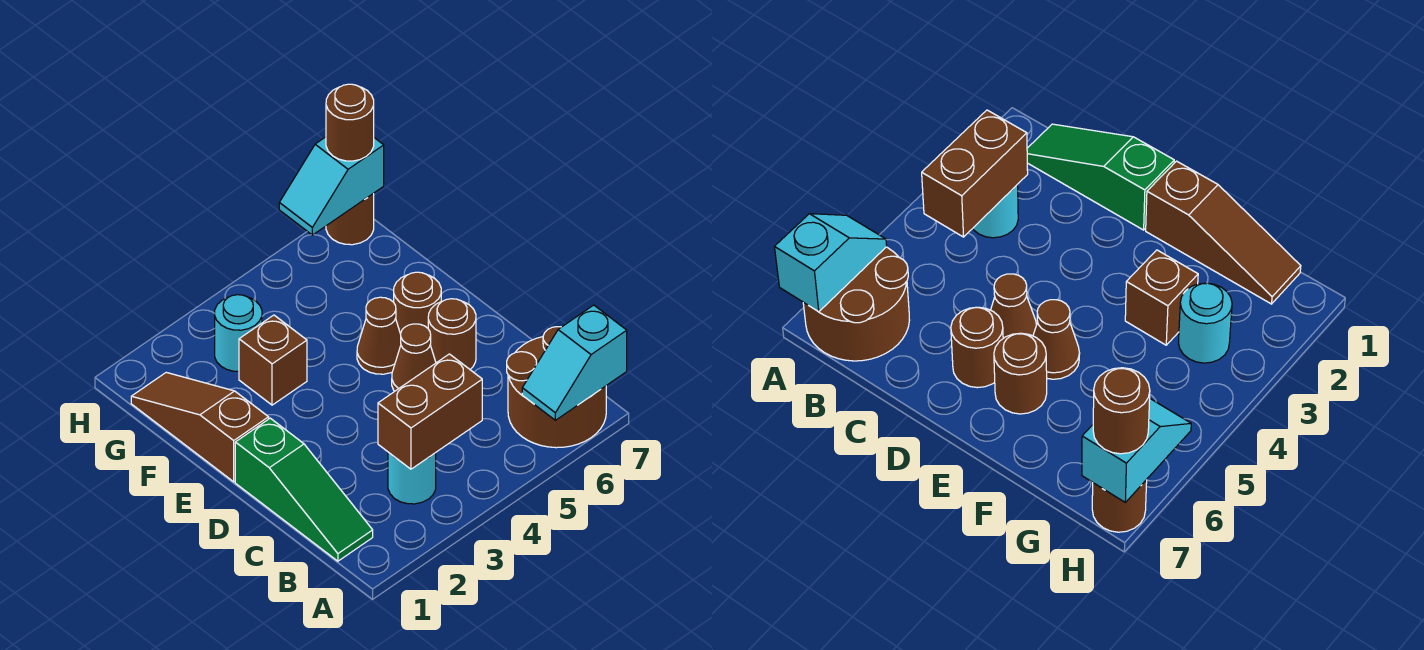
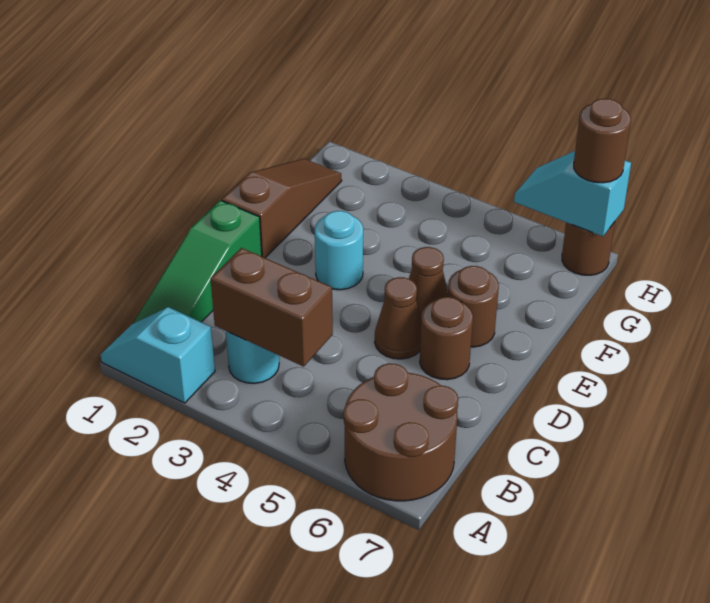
cyan slope A6:A7 level 2 top 7 -> cyan slope A1:A2 level 1 top 2
brown brick F3 level 1 -> none
cyan round brick G3 level 1 -> cyan round brick E3 level 1

